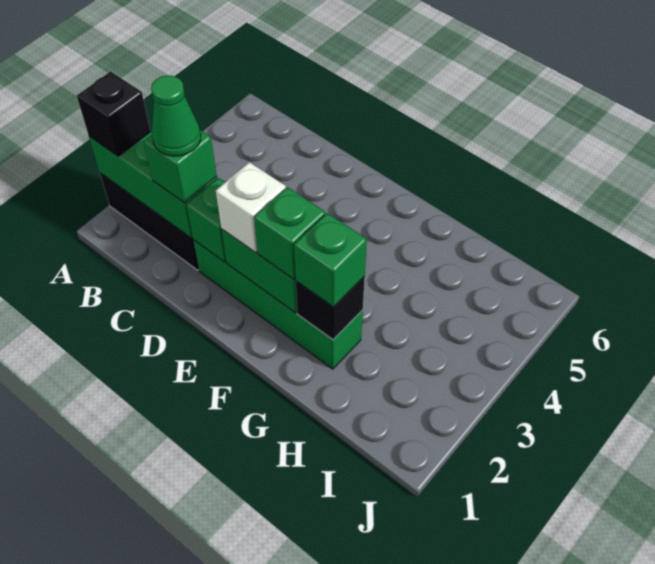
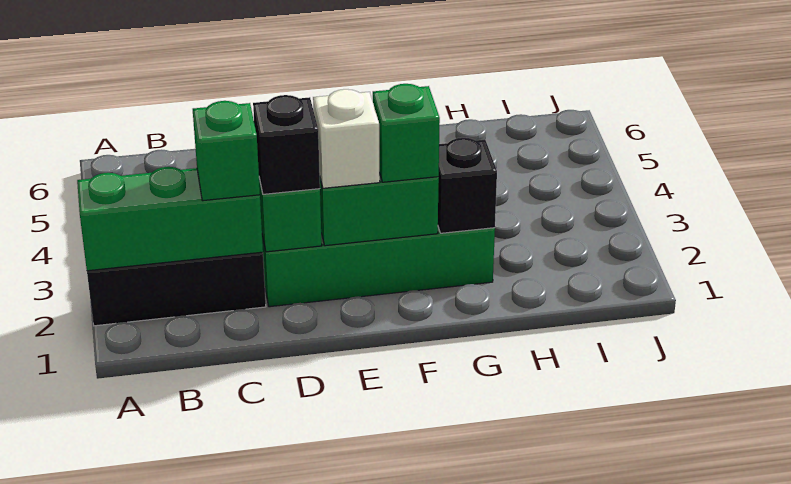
black brick A2 level 3 -> black brick D2 level 3
green cone C2 level 4 -> none
green brick G2 level 3 -> none

